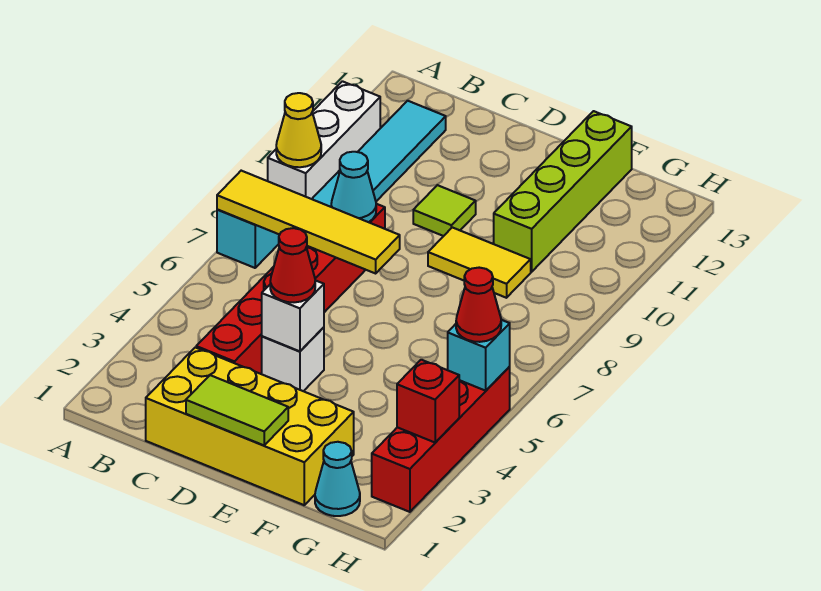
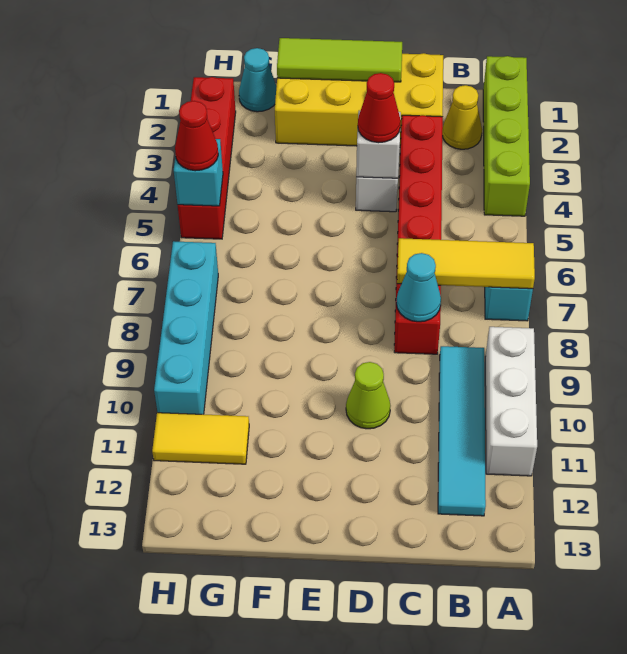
yellow tile A7:D7 level 2 -> yellow tile A7:C7 level 2
yellow cone A9 level 2 -> yellow cone B2 level 1
lime tile D1:E1 level 2 -> lime tile D1:F1 level 2
lime tile D10 level 1 -> lime cone D10 level 1
yellow tile E9:F9 level 1 -> yellow tile G11:H11 level 1
lime brick F10:F13 level 1 -> lime brick A1:A4 level 1
red brick H3 level 2 -> none
none -> cyan brick H7:H10 level 1

